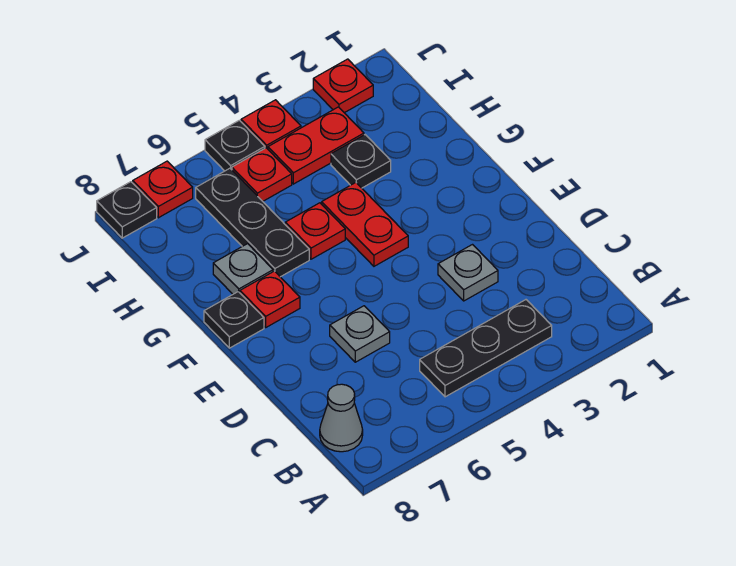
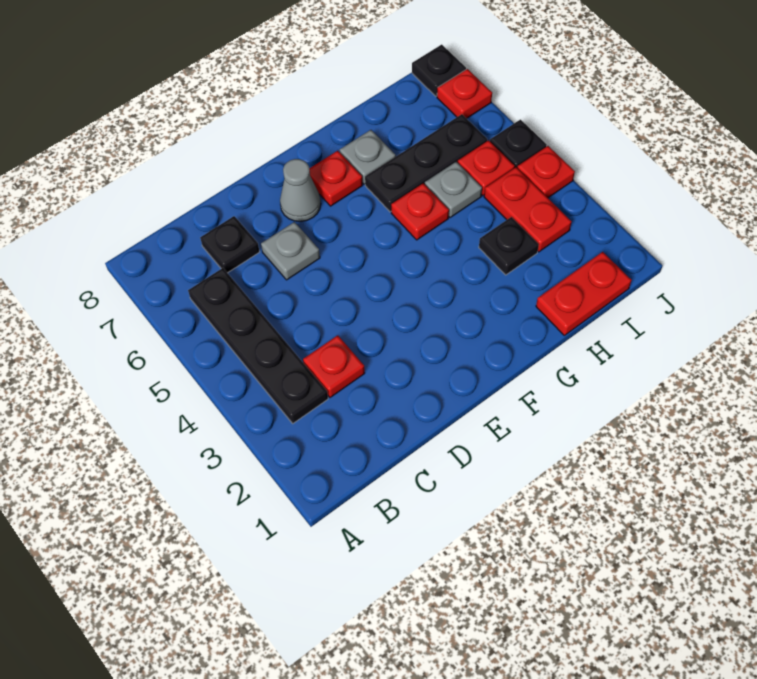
black plate B3:B5 level 1 -> black plate B3:B6 level 1
grey cone B8 level 1 -> grey cone E7 level 1
grey plate D3 level 1 -> grey plate H5 level 1
red plate F4:G4 level 1 -> red plate H1:I1 level 1
black plate F8 level 1 -> black plate C7 level 1
red plate J2 level 1 -> red plate C3 level 1

